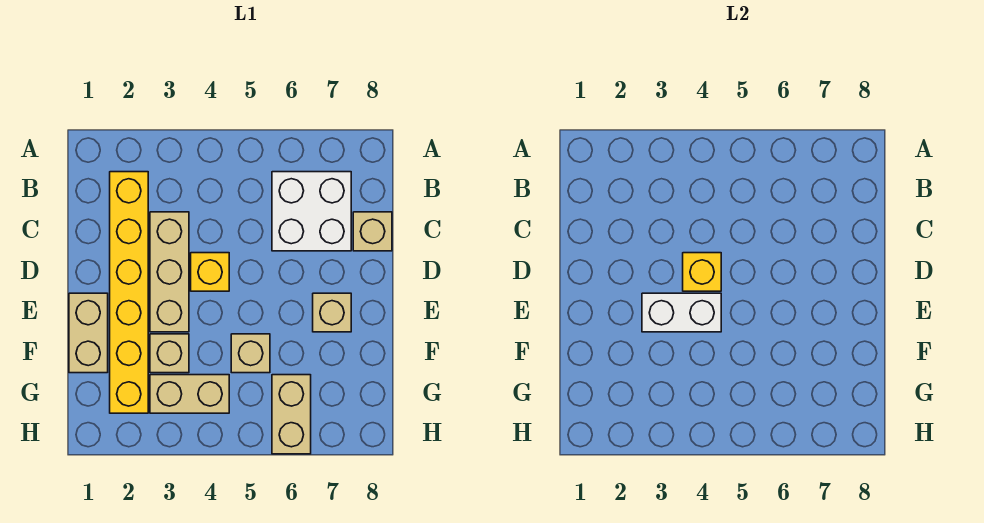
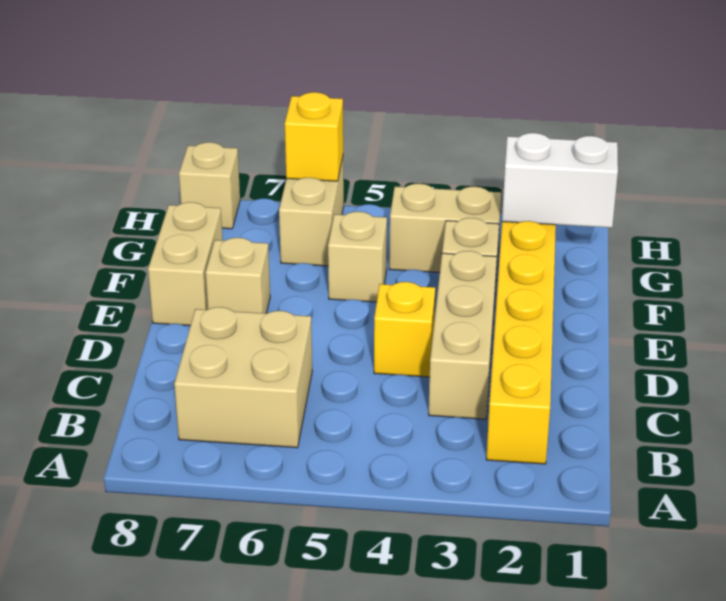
white brick B6:C7 level 1 -> tan brick B6:C7 level 1
tan brick C8 level 1 -> tan brick H8 level 1
yellow brick D4 level 2 -> yellow brick H6 level 2
tan brick E1:F1 level 1 -> tan brick E8:F8 level 1
white brick E3:E4 level 2 -> white brick G1:G2 level 2

